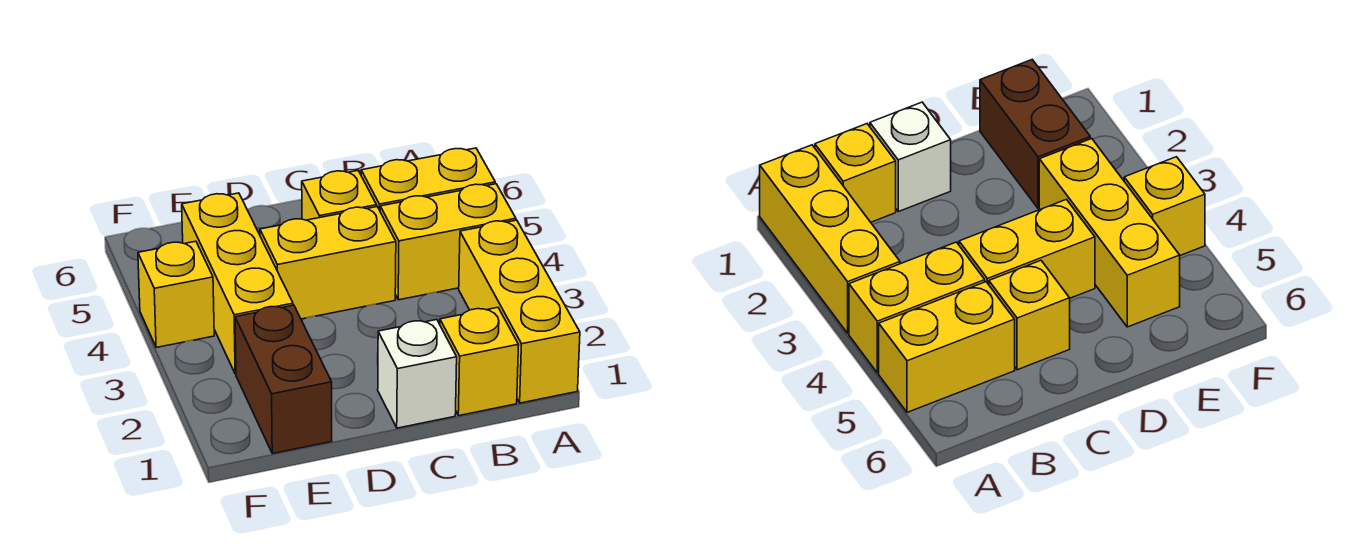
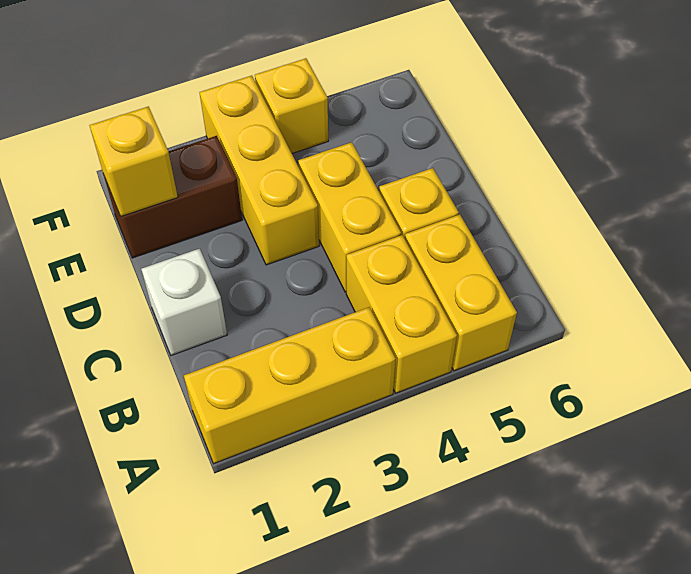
yellow brick B1 level 1 -> yellow brick E1 level 2
yellow brick E3:E5 level 1 -> yellow brick D3:F3 level 1

